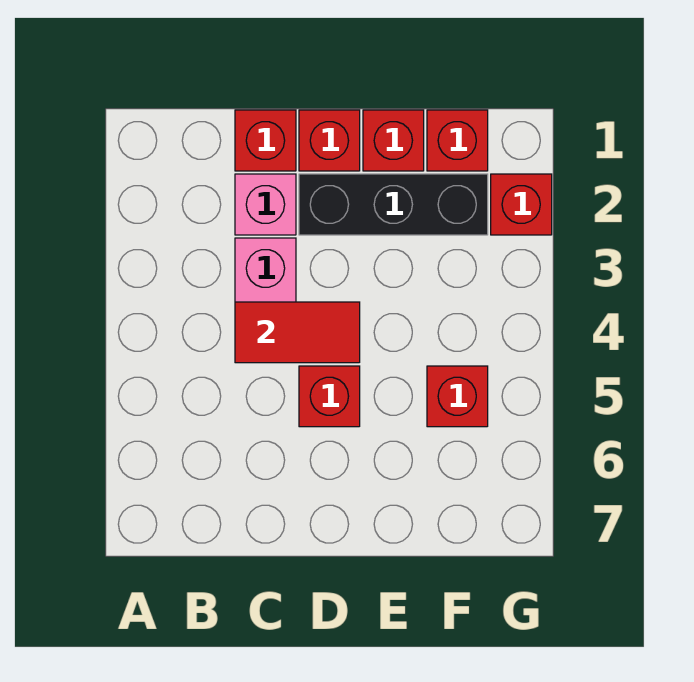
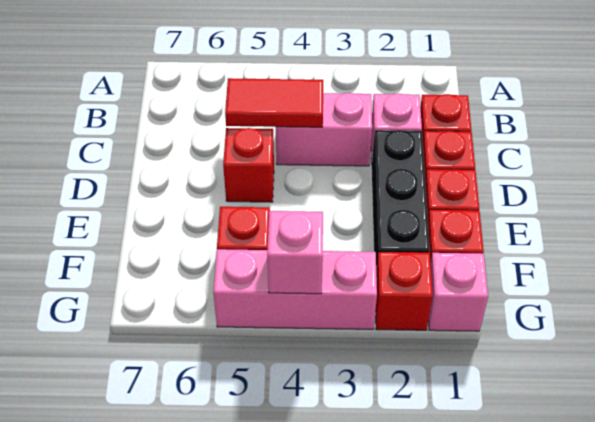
red tile C4:D4 level 2 -> red tile C4:C5 level 2
none -> pink brick G1 level 1
none -> pink brick G3:G5 level 1
none -> pink brick G4 level 2

